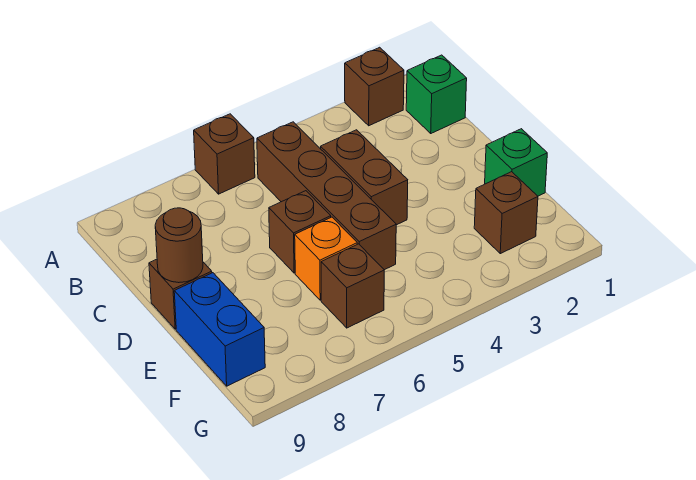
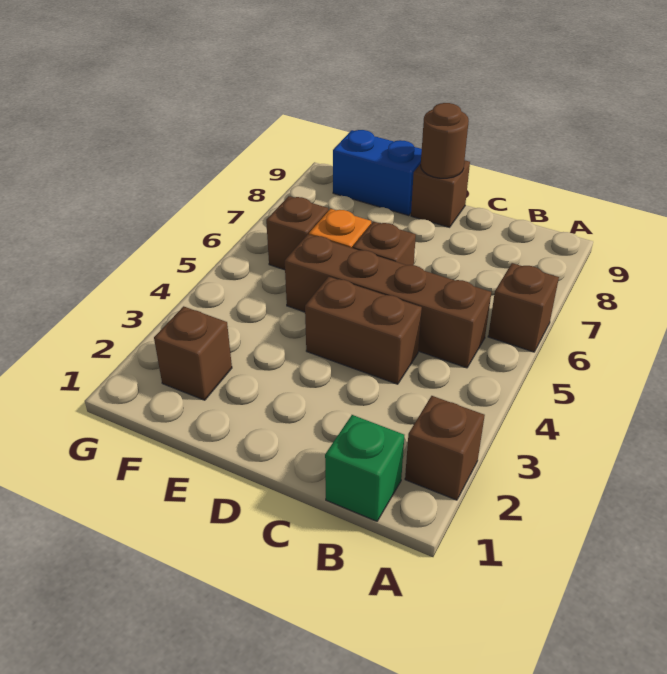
green brick E1 level 1 -> none

